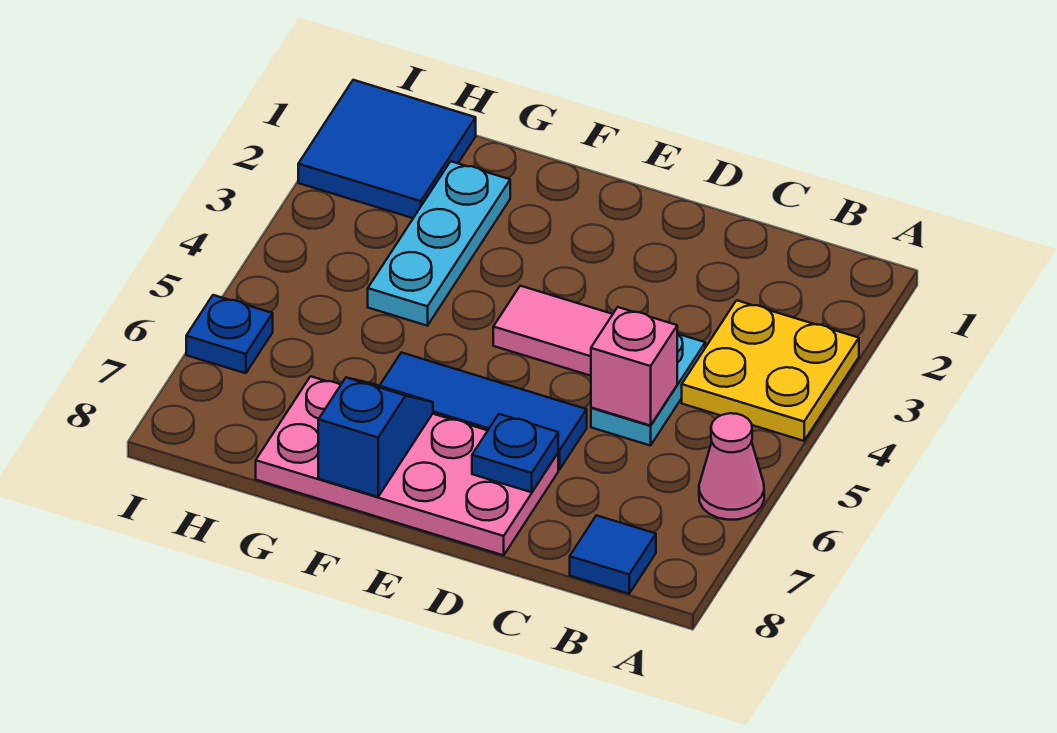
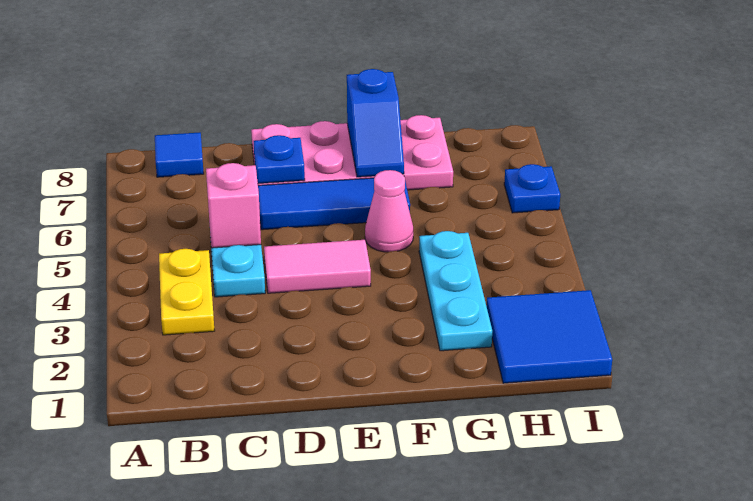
yellow plate A3:B4 level 1 -> yellow plate B3:B4 level 1
pink cone A6 level 1 -> pink cone F5 level 1

